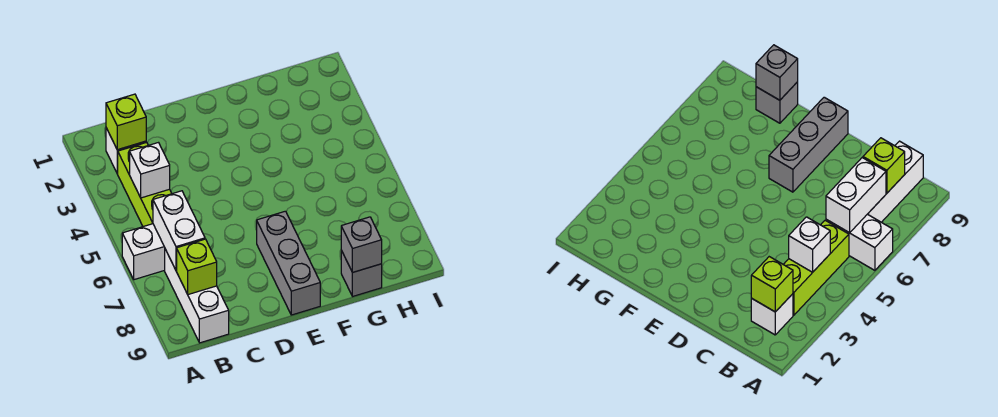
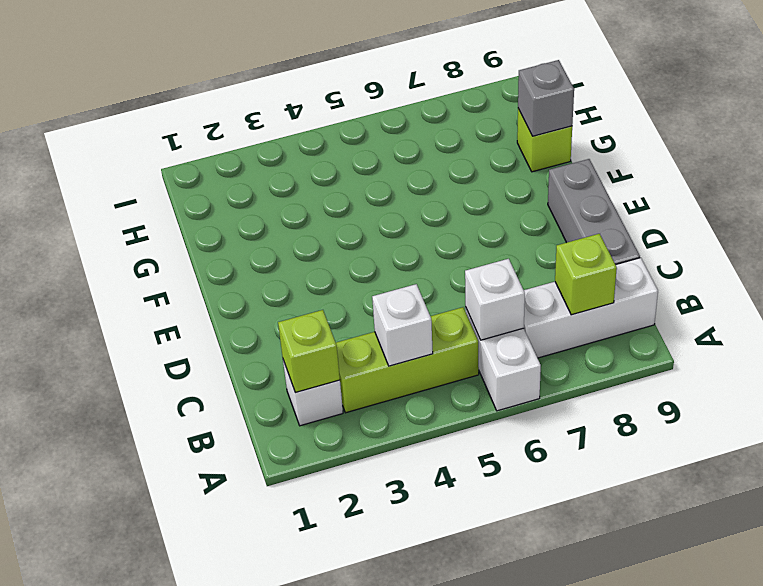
white brick B6:B7 level 2 -> white brick B6 level 2
grey brick E7:E9 level 1 -> grey brick C9:E9 level 1
grey brick G9 level 1 -> lime brick G9 level 1

